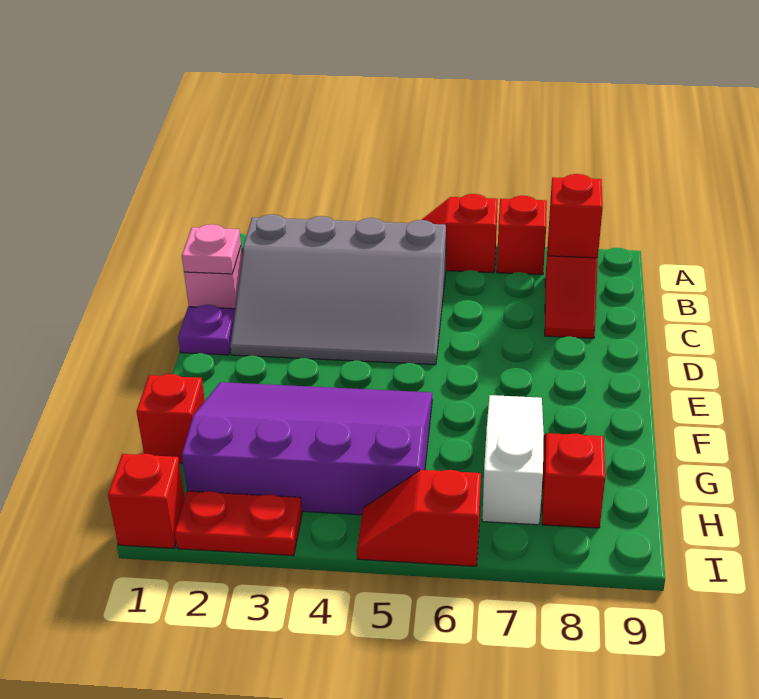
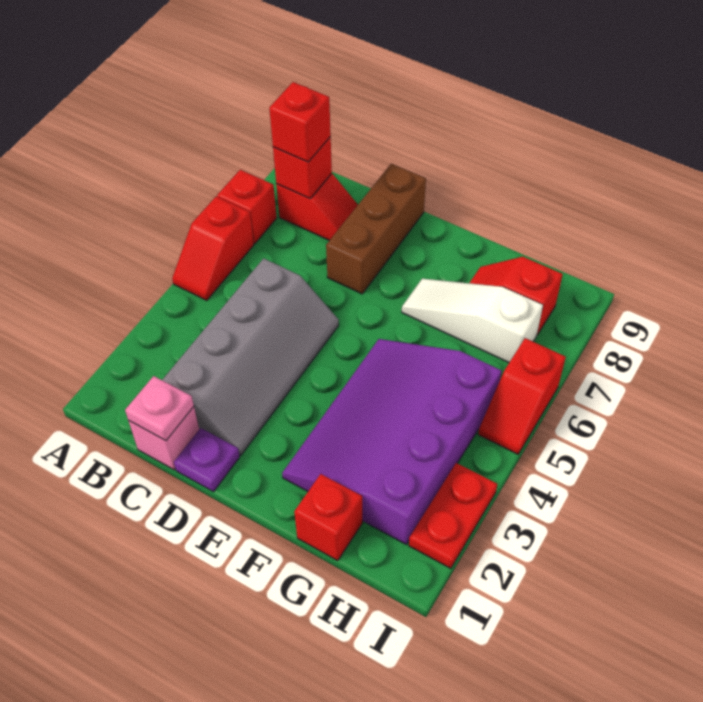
grey slope B2:D5 level 1 top B -> grey slope C2:D5 level 1 top C
none -> brown brick D7:D9 level 1
red brick I1 level 1 -> red brick B8 level 3

